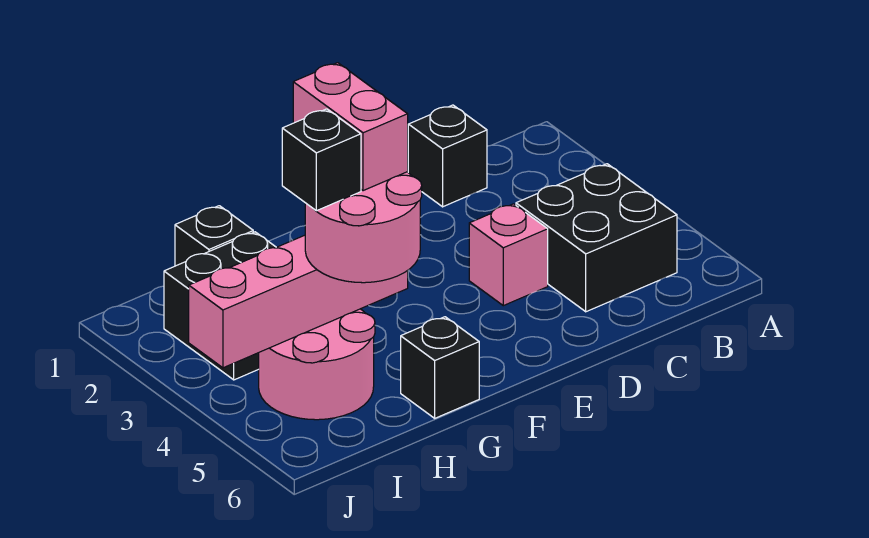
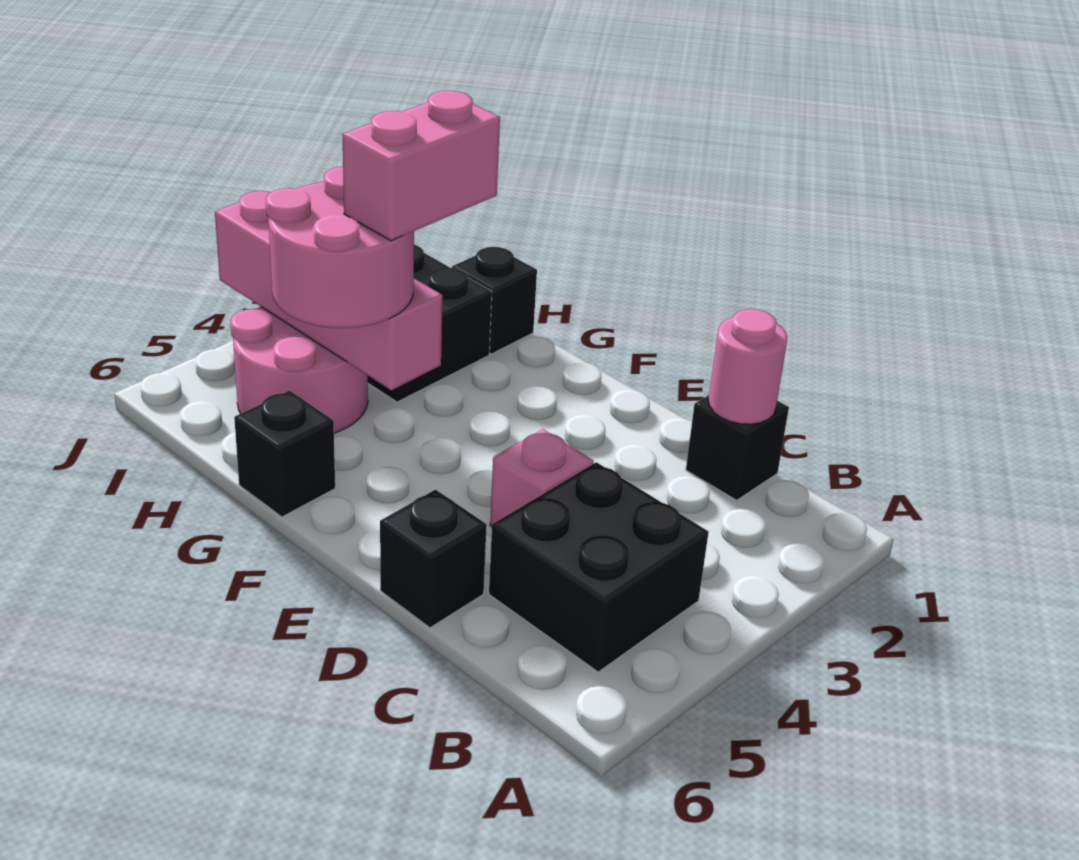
none -> pink round brick C1 level 2
black brick H4 level 4 -> black brick D6 level 1

